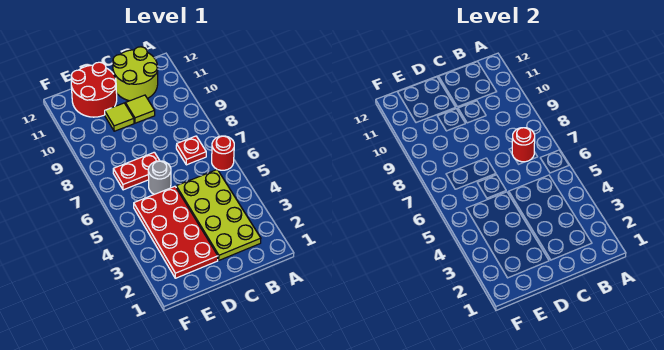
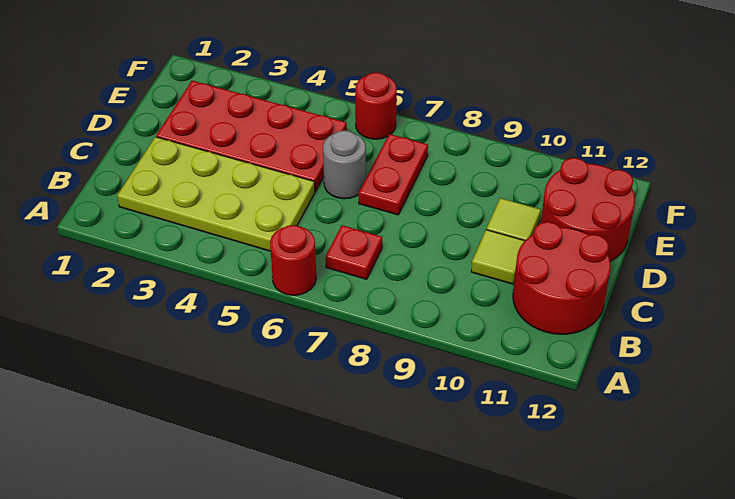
red round brick B7 level 2 -> red round brick F6 level 1
lime round brick B11:C12 level 1 -> red round brick B11:C12 level 1

